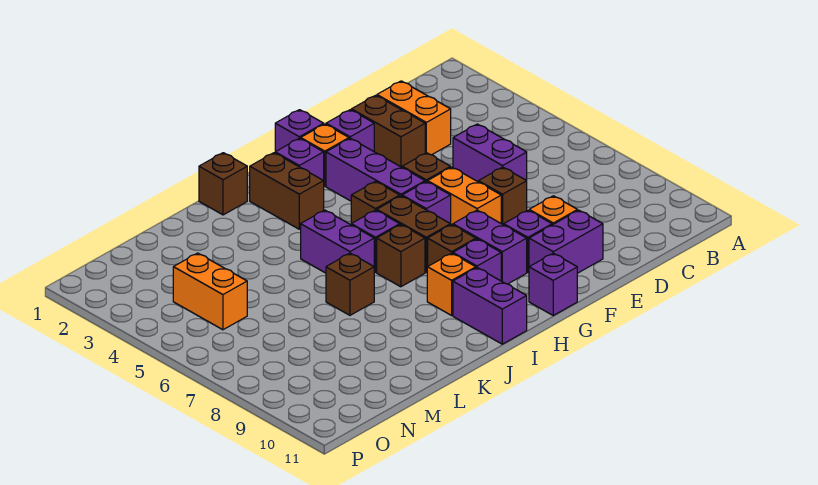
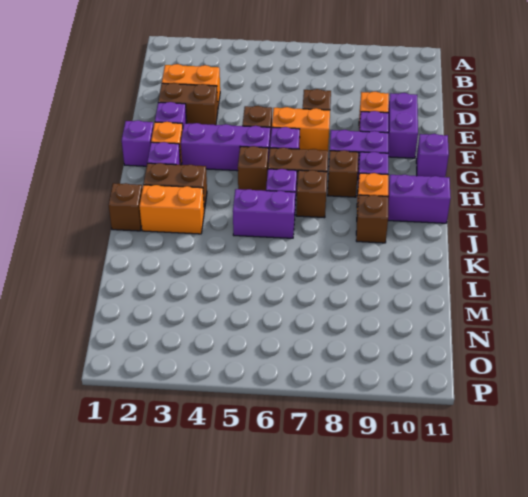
purple brick D5:D6 level 1 -> none
brown brick K7 level 1 -> brown brick J9 level 1
orange brick N4:N5 level 1 -> orange brick J2:J3 level 1

